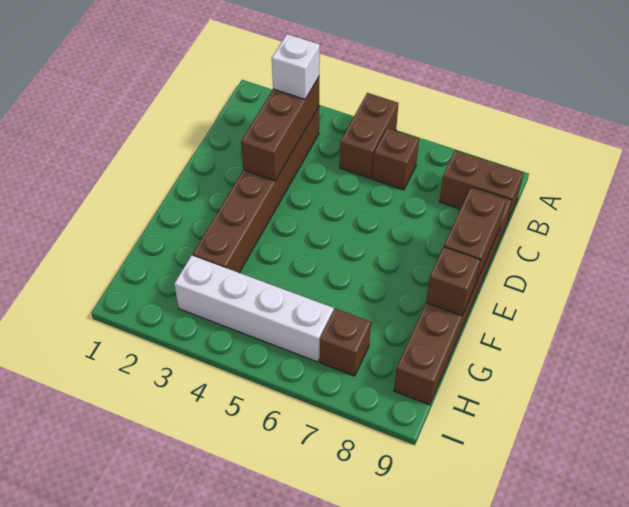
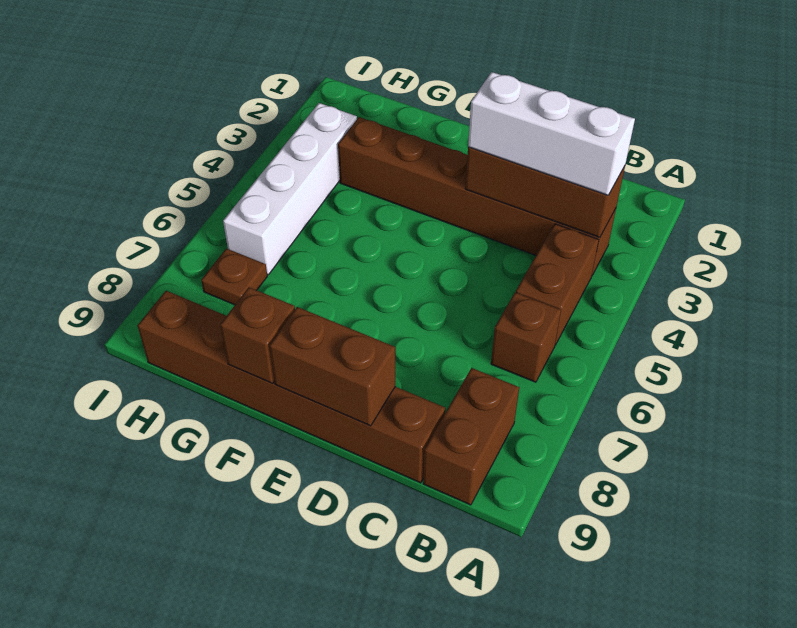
brown brick A5:B5 level 1 -> brown brick B4:B5 level 1
white brick B3 level 3 -> white brick B3:D3 level 3
brown brick H7 level 1 -> brown plate H7 level 1

